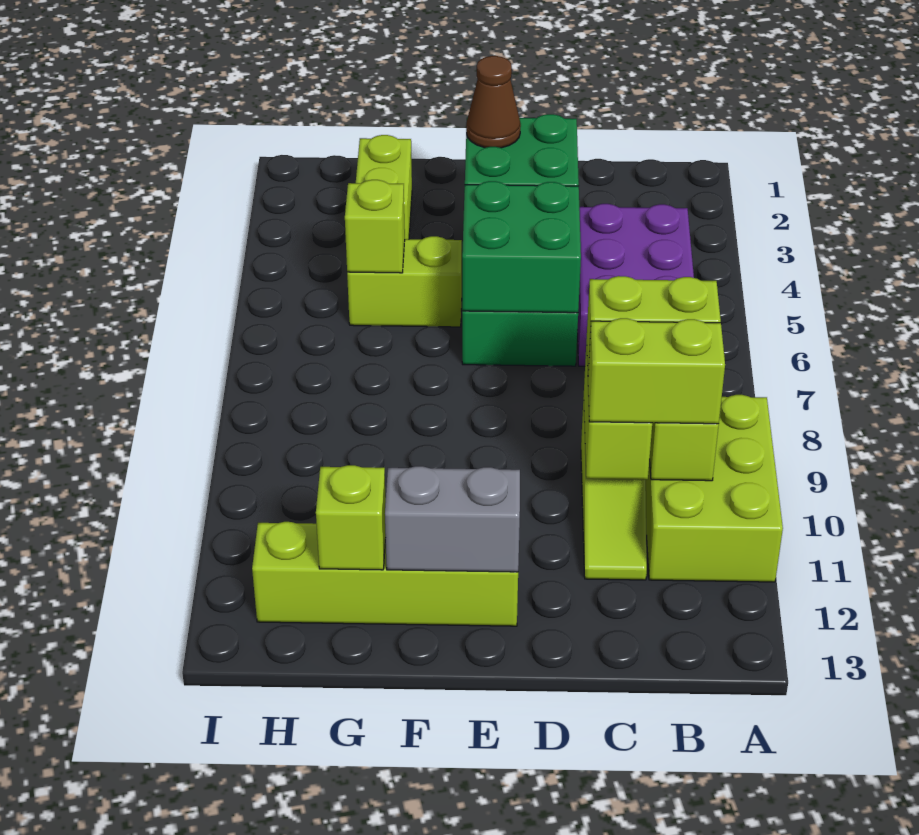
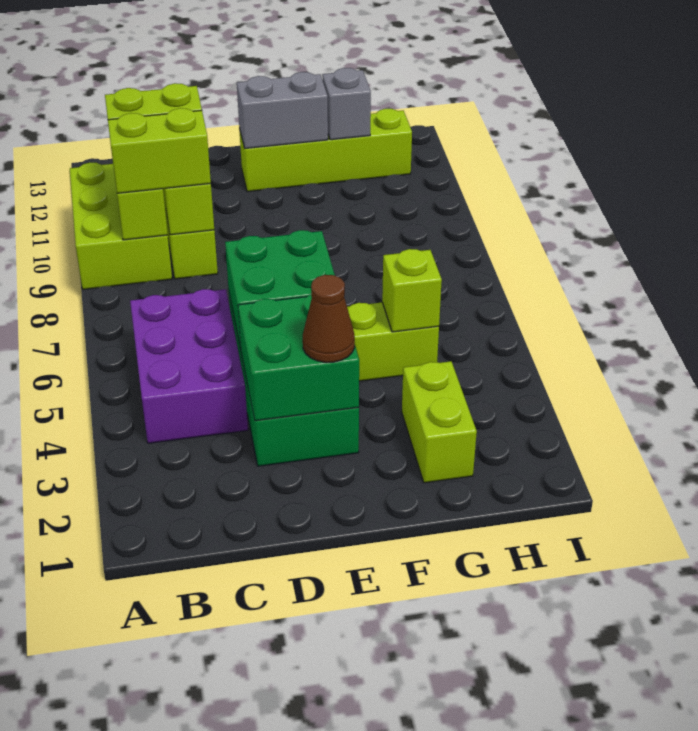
lime brick G12 level 2 -> grey brick G12 level 2

